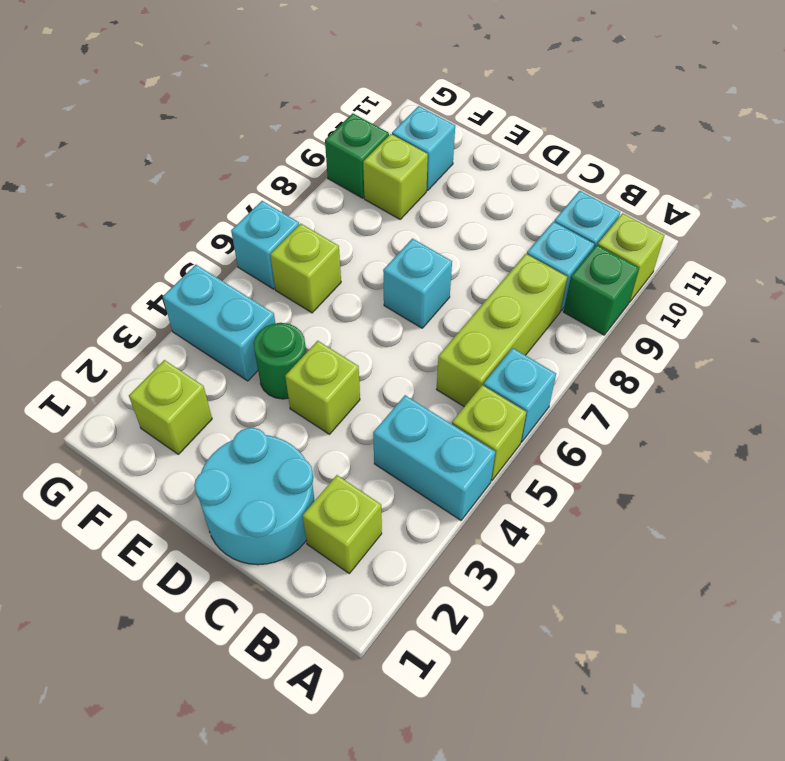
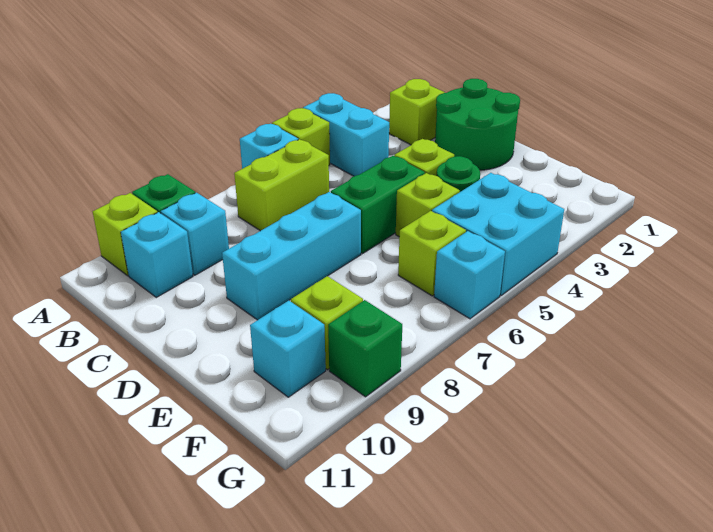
lime brick B6:B8 level 1 -> lime brick B6:B7 level 1
cyan round brick C1:D2 level 1 -> green round brick C1:D2 level 1
none -> green brick D5:D6 level 1
cyan brick D7 level 1 -> cyan brick D7:D9 level 1
lime brick F2 level 1 -> lime brick E5 level 1
cyan brick F4:G4 level 1 -> cyan brick F4:G5 level 1

